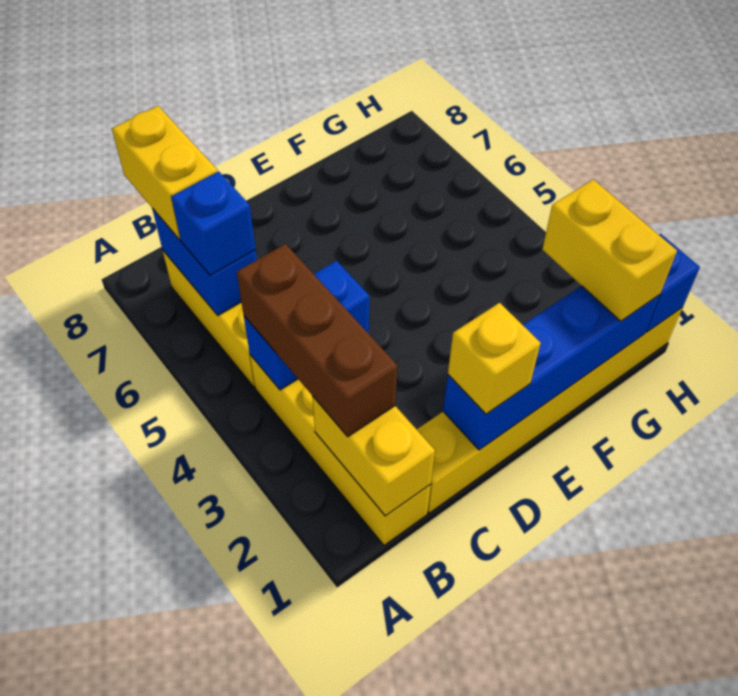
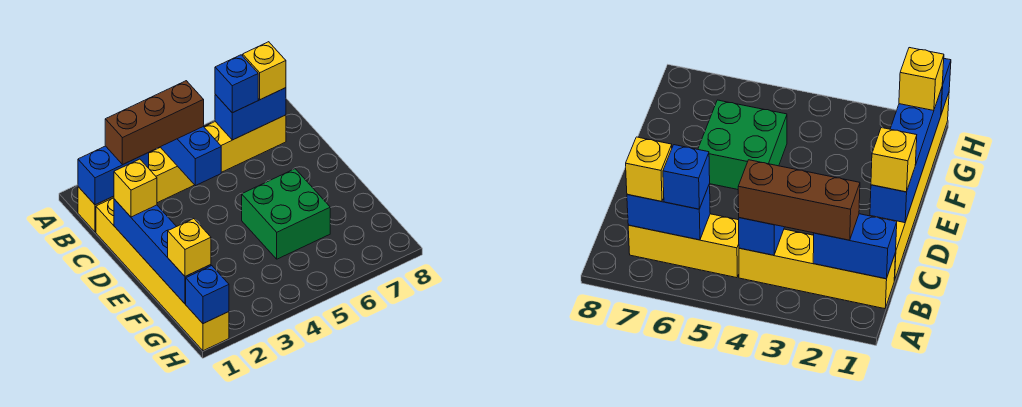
yellow brick B1:B2 level 2 -> blue brick B1:B2 level 2
yellow brick B7:B8 level 3 -> yellow brick B7 level 3
none -> green brick E5:F6 level 1
yellow brick G1:G2 level 3 -> yellow brick G1 level 3

